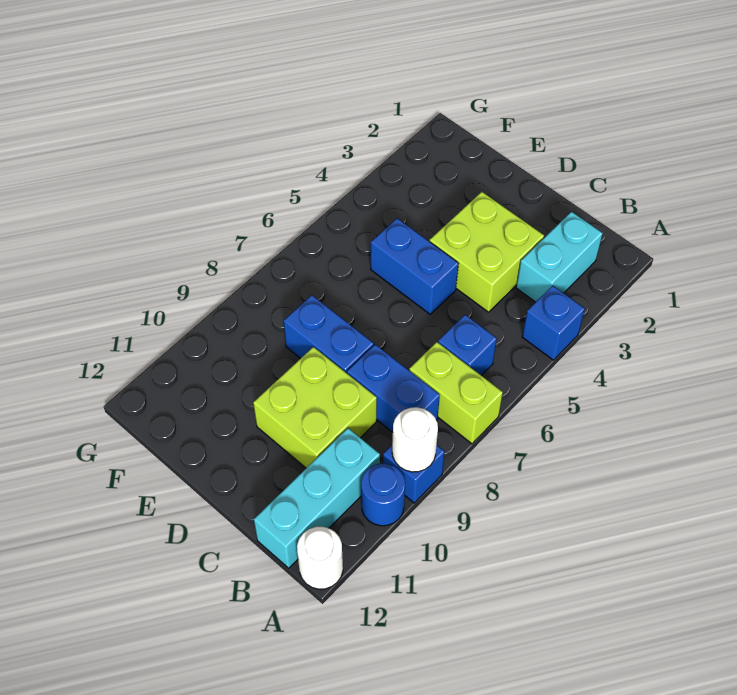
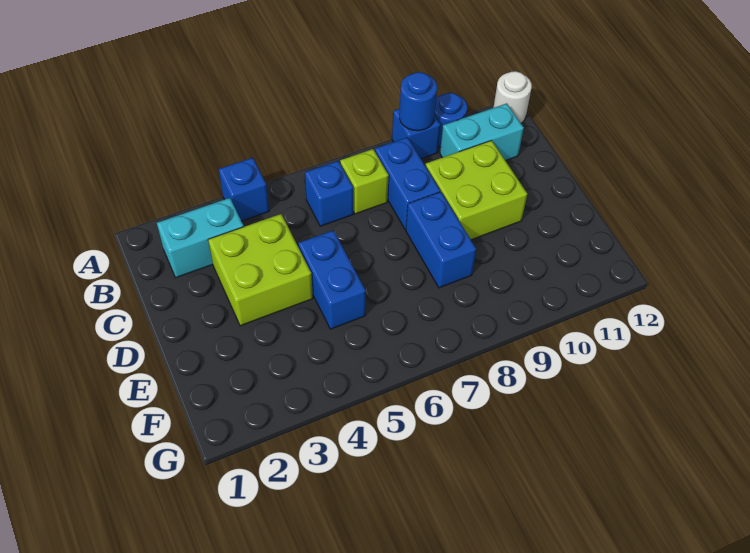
lime brick A7:B7 level 1 -> lime brick B7 level 1
white round brick A9 level 2 -> blue round brick A9 level 2
cyan brick B10:B12 level 1 -> cyan brick B10:B11 level 1

